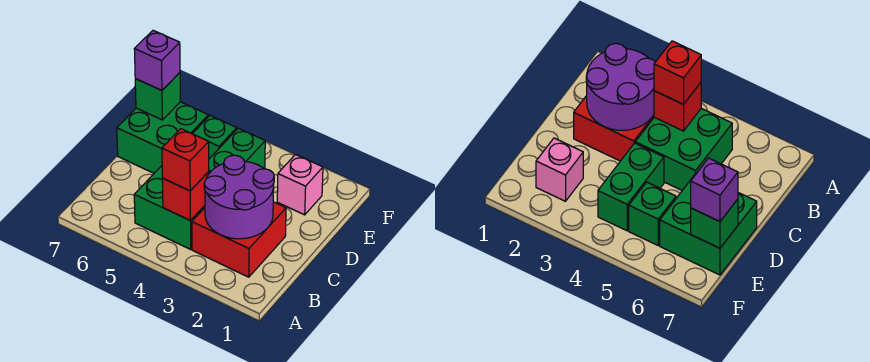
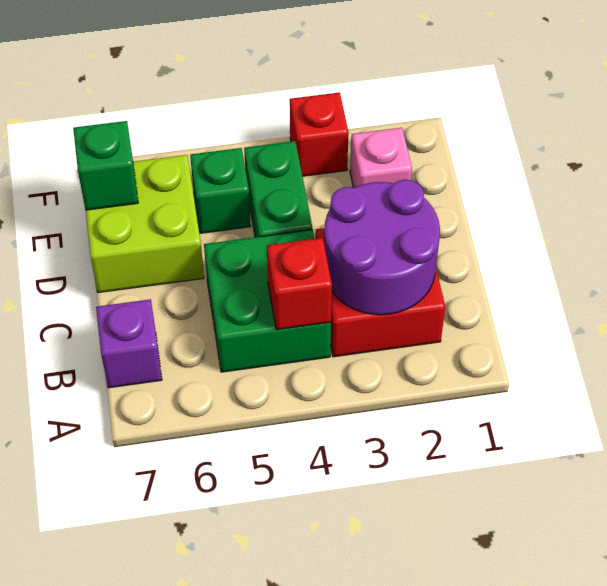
red brick B4 level 3 -> red brick F3 level 1
green brick D6:E7 level 1 -> lime brick D6:E7 level 1
purple brick E7 level 3 -> purple brick B7 level 1

